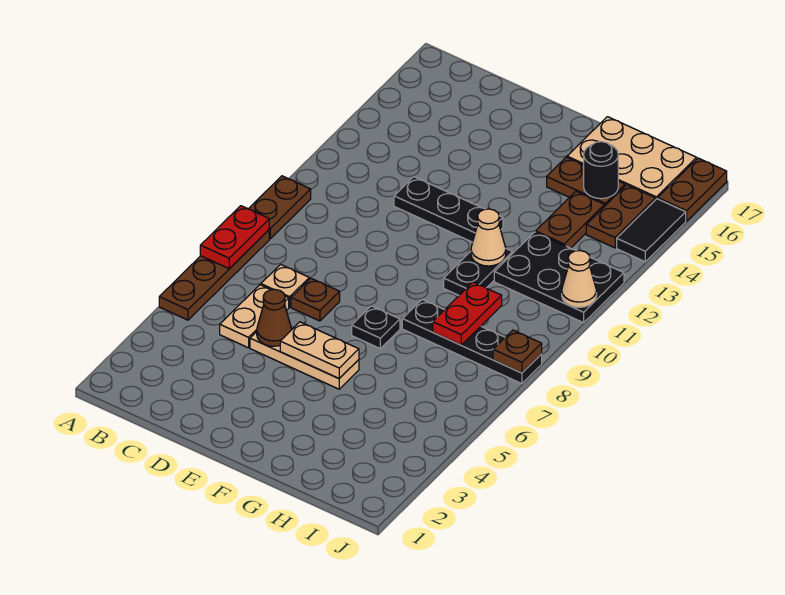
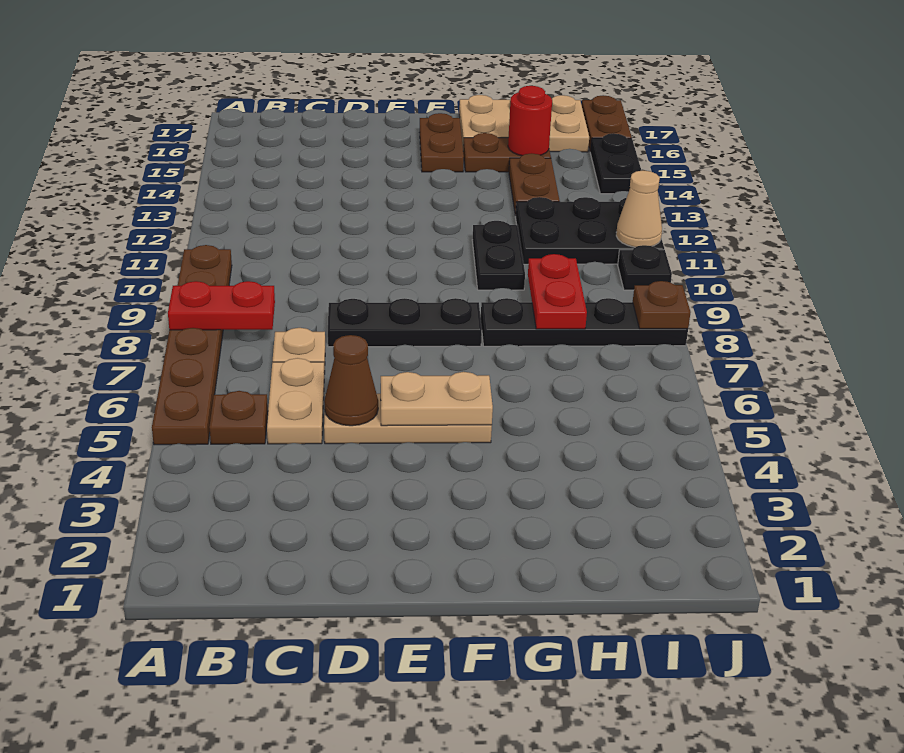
red plate A7:A8 level 2 -> red plate A8:B8 level 2
brown plate D7 level 1 -> brown plate B5 level 1
black plate D12:F12 level 1 -> black plate D8:F8 level 1
black plate F7 level 1 -> black plate J10 level 1
tan cone G11 level 2 -> none
black round brick H15 level 2 -> red round brick H15 level 2
brown plate I14:I15 level 1 -> brown plate F15:F16 level 1
black tile J14:J15 level 1 -> black plate J14:J15 level 1

